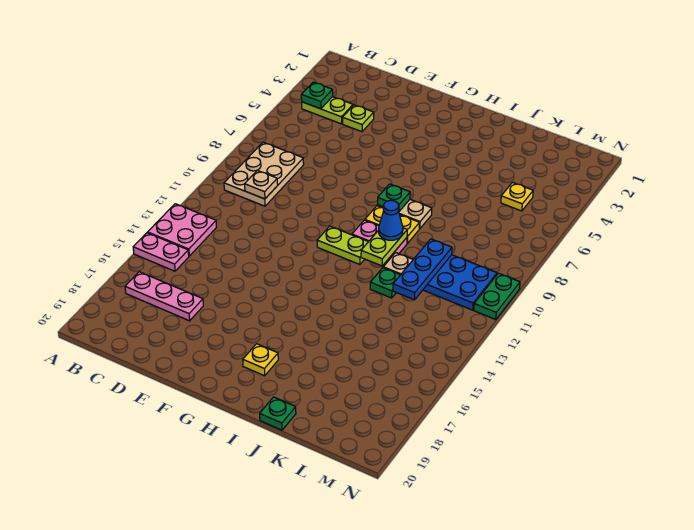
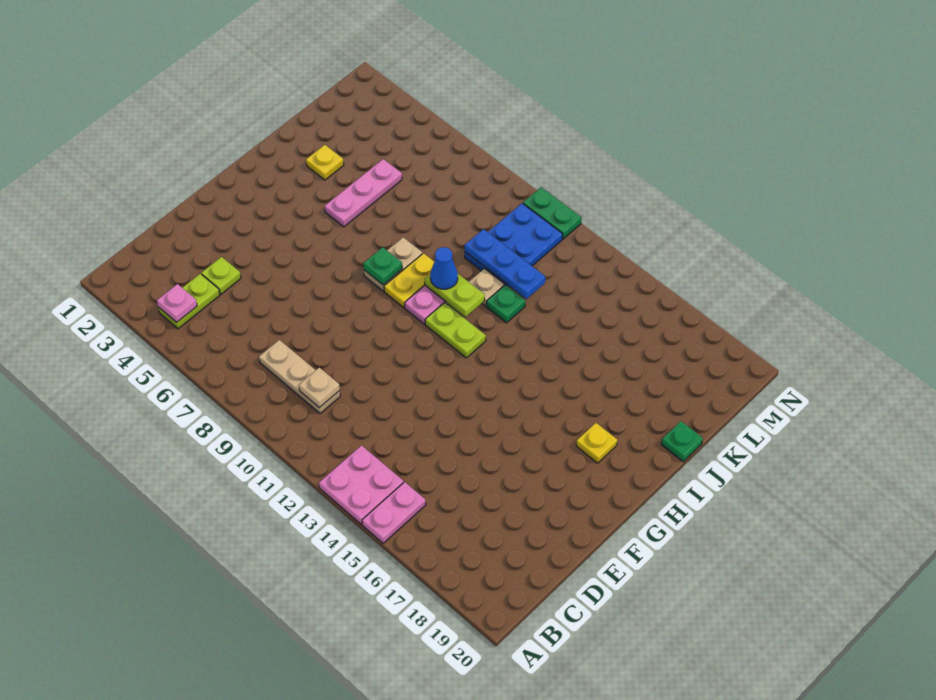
green plate B4 level 2 -> pink plate B4 level 2
tan plate B8:C10 level 1 -> tan plate C8:C10 level 1
pink plate B17:D17 level 1 -> pink plate I5:K5 level 1
lime plate G11:H11 level 1 -> lime plate H11:H12 level 1
yellow plate L5 level 1 -> yellow plate J3 level 1

